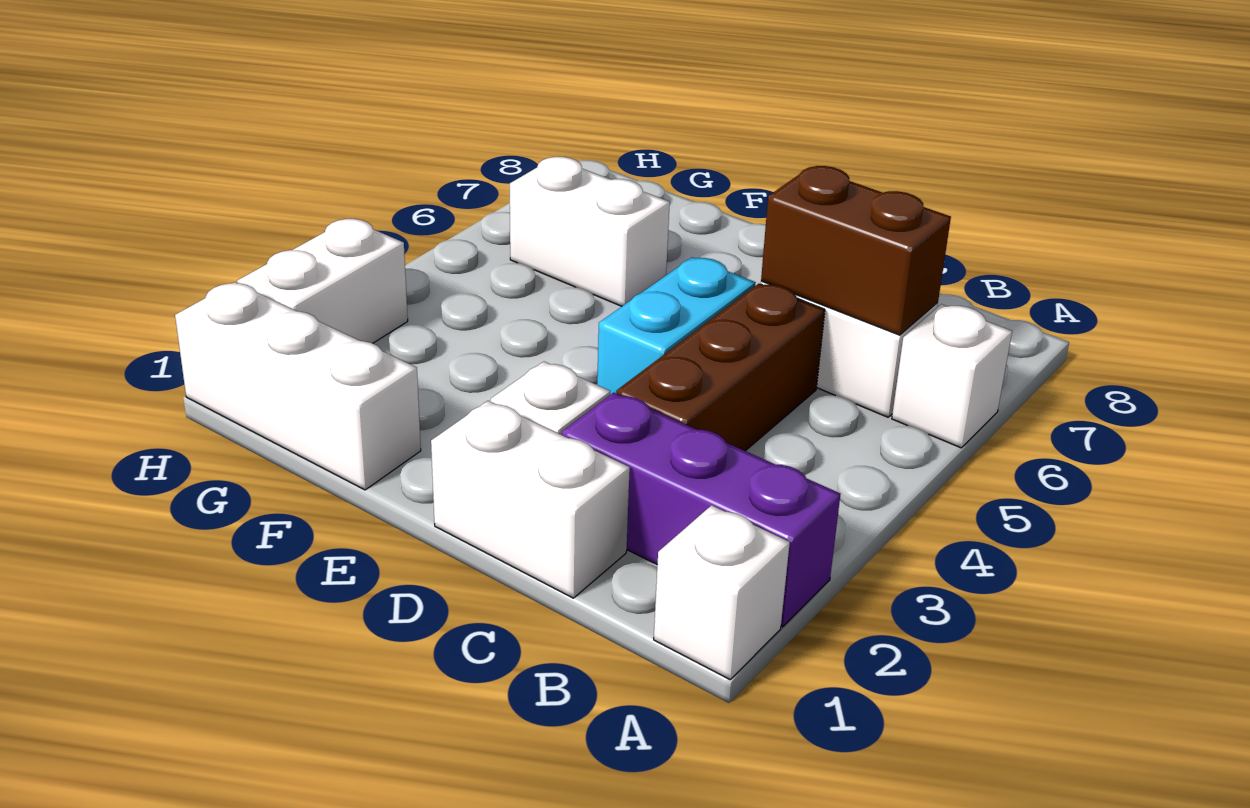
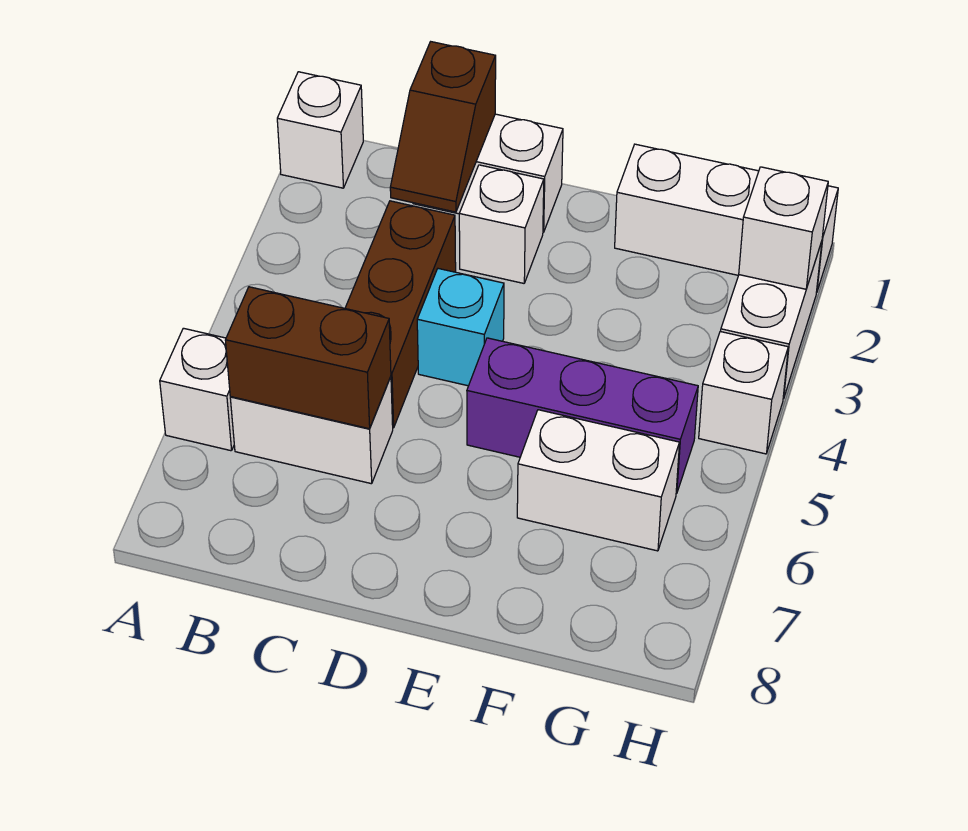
purple brick A2:C2 level 1 -> purple brick E5:G5 level 1
none -> brown slope C1:C2 level 2 top 1
cyan brick D4:D5 level 1 -> cyan brick D4 level 1
none -> white brick H2 level 2
none -> white brick H4 level 1

